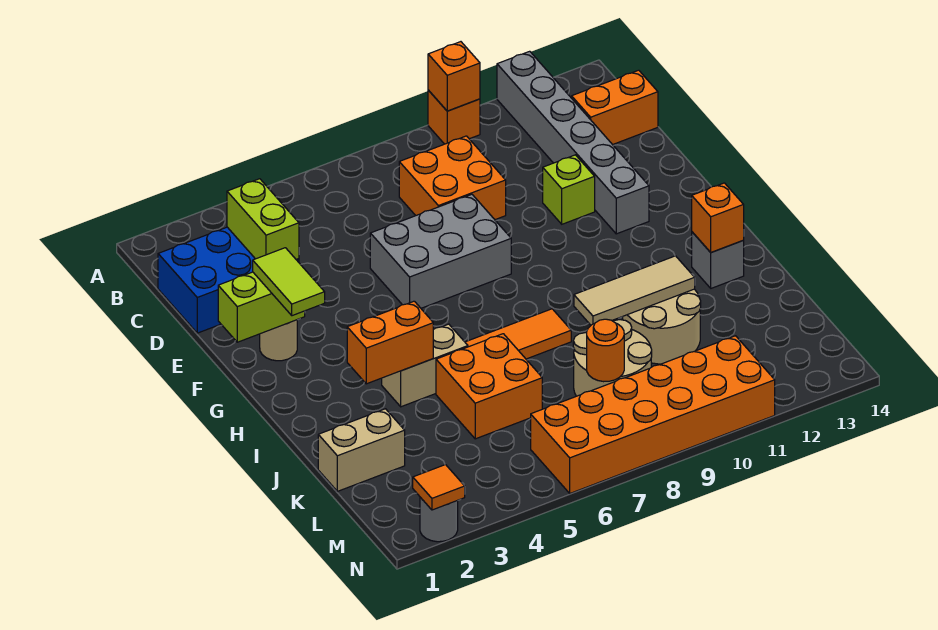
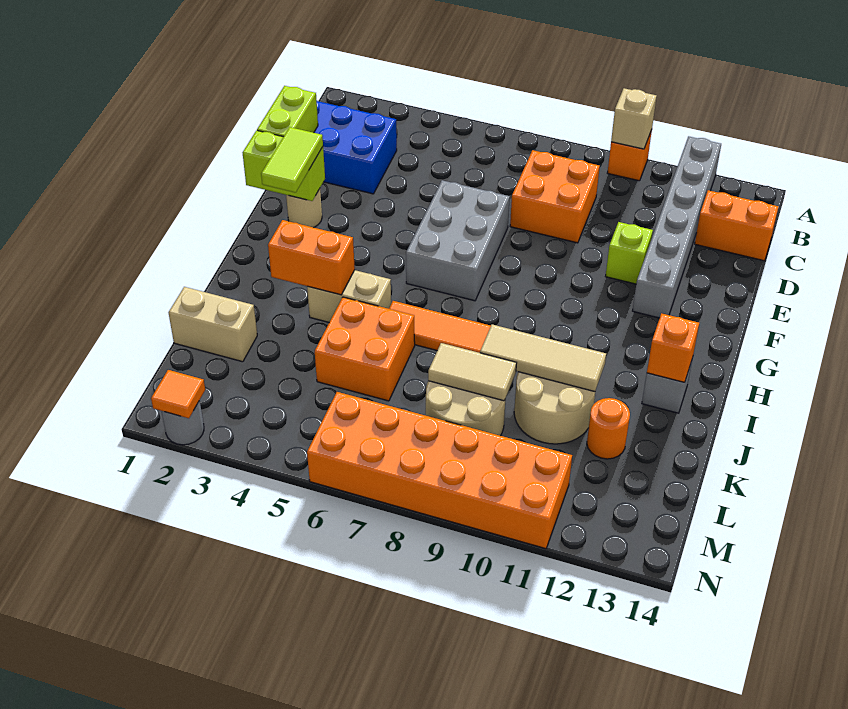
orange brick A10 level 2 -> tan brick A10 level 2
lime brick C3:D3 level 2 -> lime brick D1:E1 level 2
grey brick E6:F8 level 1 -> grey brick E6:G7 level 1
none -> tan tile K8:K9 level 2
orange round brick L8 level 2 -> orange round brick K12 level 1

